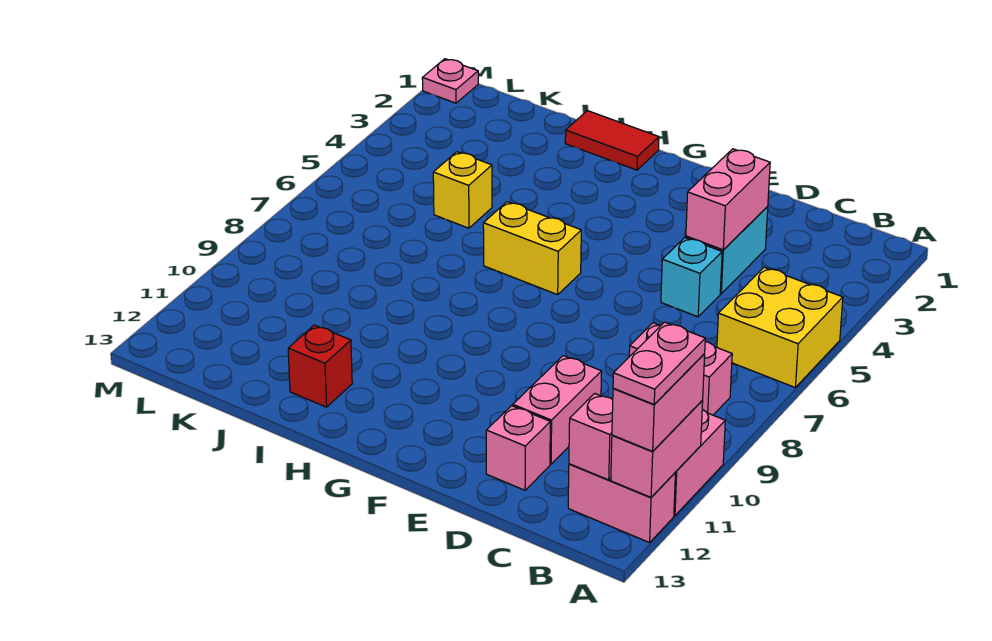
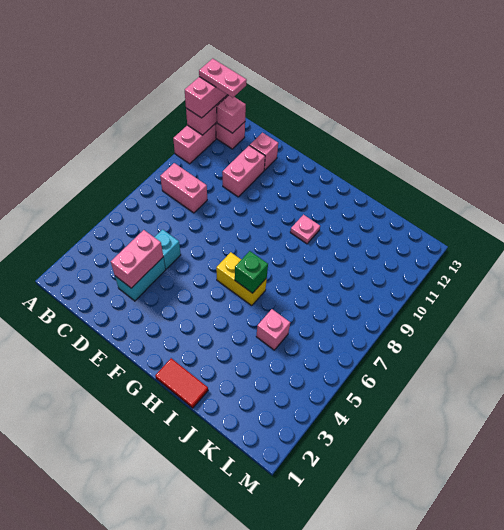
yellow brick A5:B6 level 1 -> none
pink plate A11:A12 level 4 -> pink plate A12:B12 level 4
none -> green brick H6 level 2
red brick I12 level 1 -> none
yellow brick J5 level 1 -> pink brick J5 level 1
pink plate M1 level 1 -> pink plate H10 level 1

